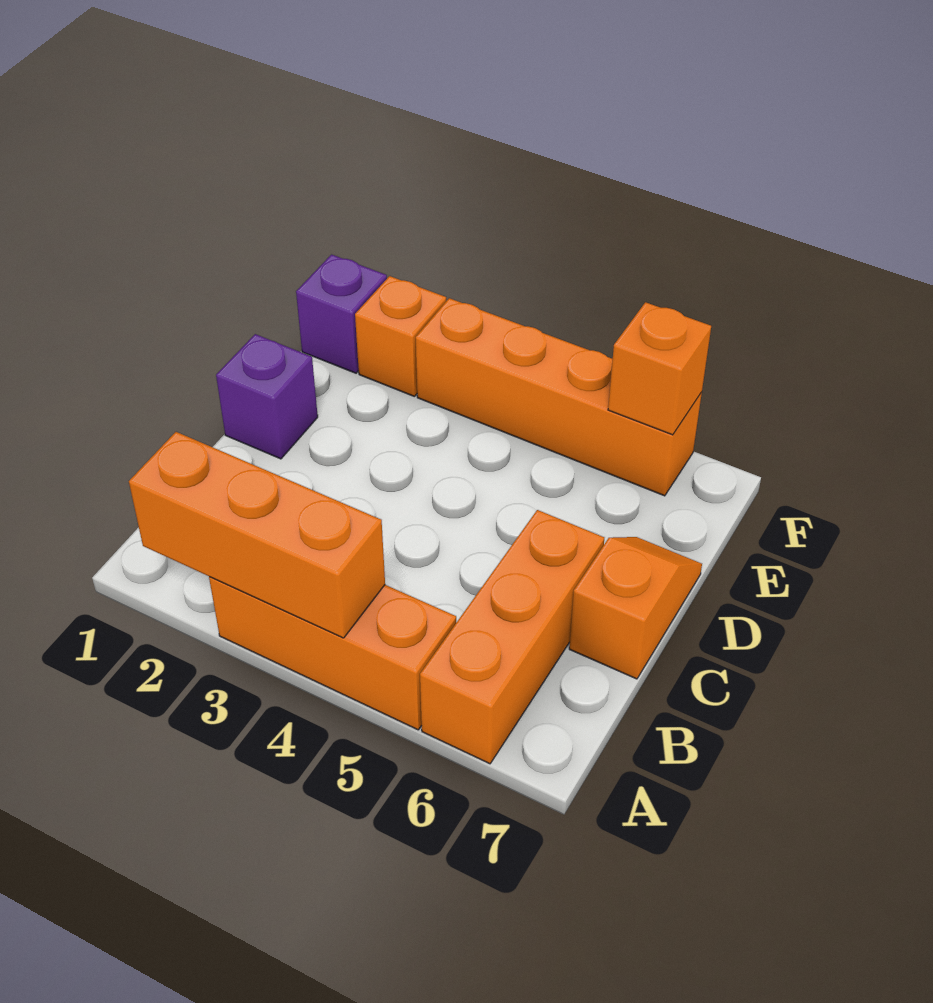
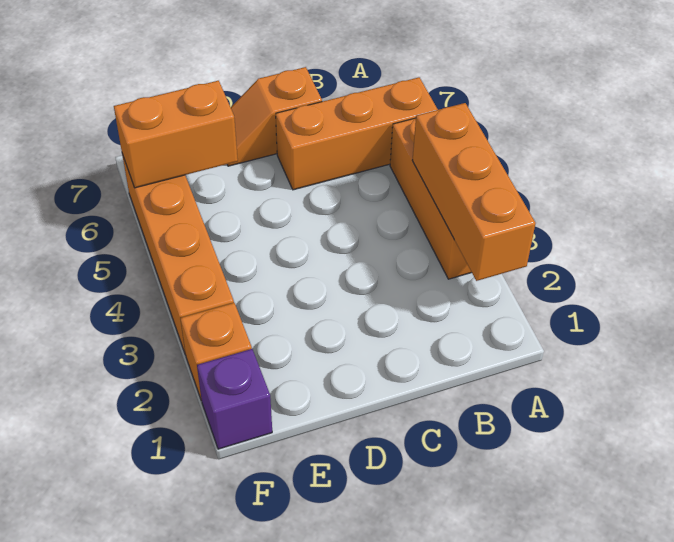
purple brick D1 level 1 -> none
orange brick F6 level 2 -> orange brick E6:F6 level 2

